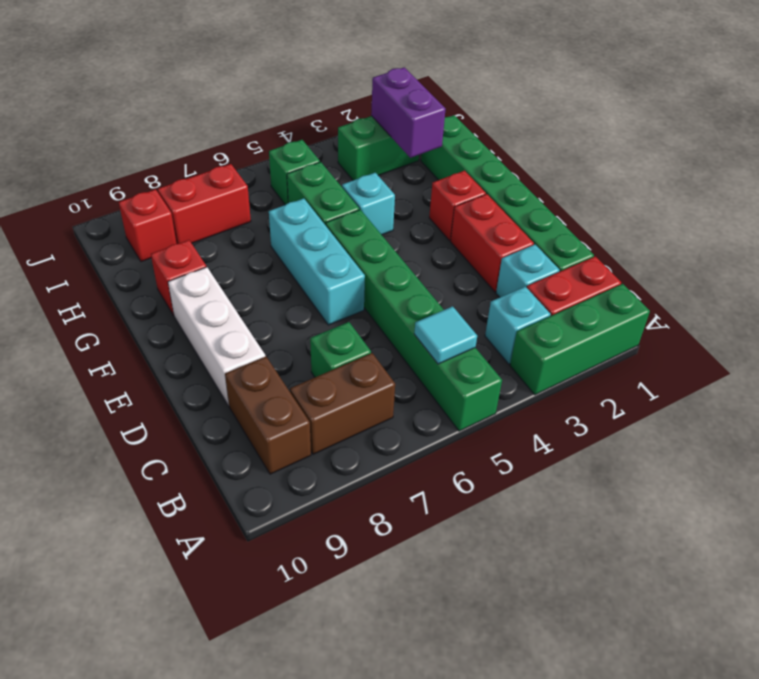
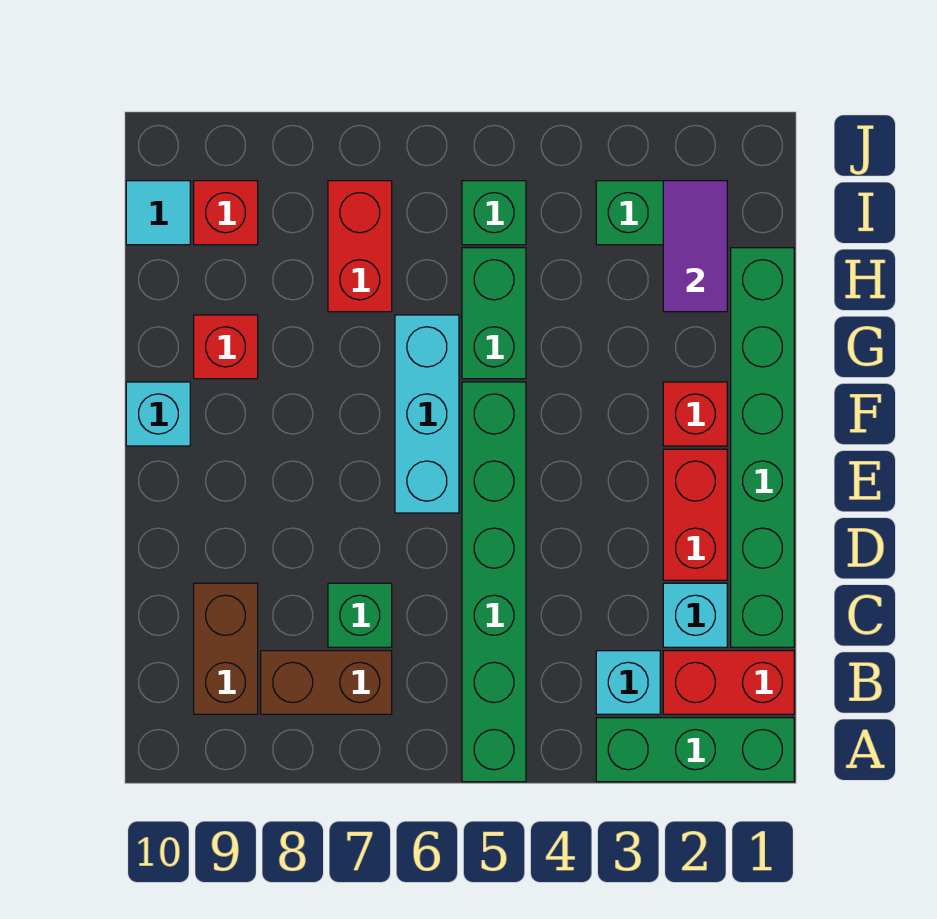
cyan tile B5 level 2 -> cyan tile I10 level 1
white brick D9:F9 level 1 -> none
cyan brick G4 level 1 -> cyan brick F10 level 1
purple brick H2:I2 level 2 -> purple tile H2:I2 level 2
red brick I7:I8 level 1 -> red brick H7:I7 level 1

